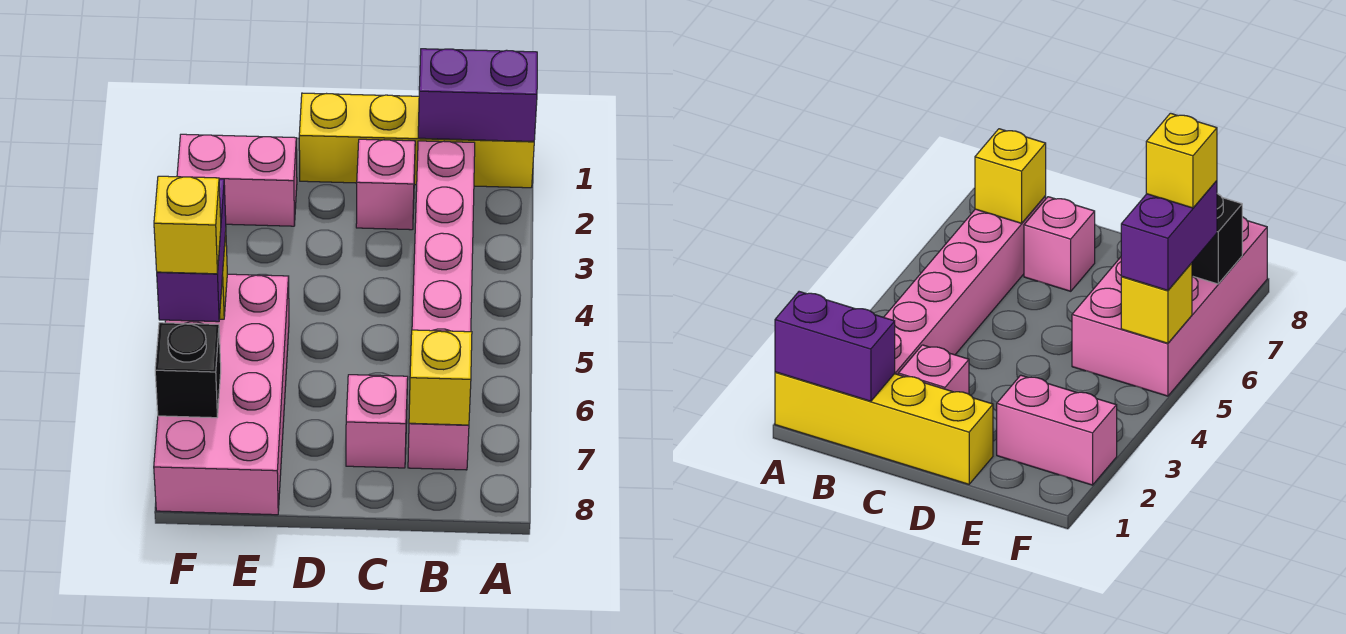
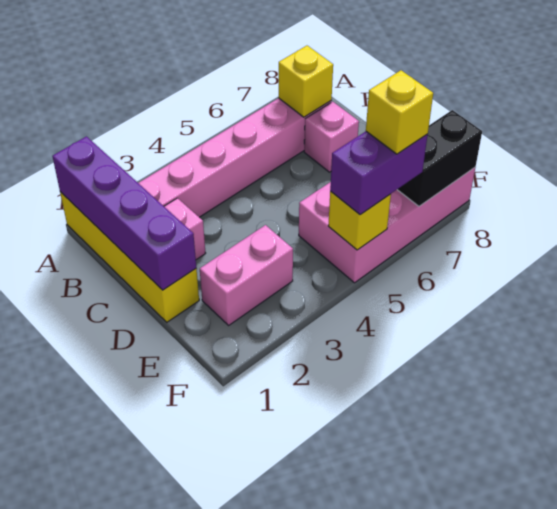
purple brick A1:B1 level 2 -> purple brick A1:D1 level 2
pink brick E2:F2 level 1 -> pink brick E2:E3 level 1
black brick F7 level 2 -> black brick F7:F8 level 2

